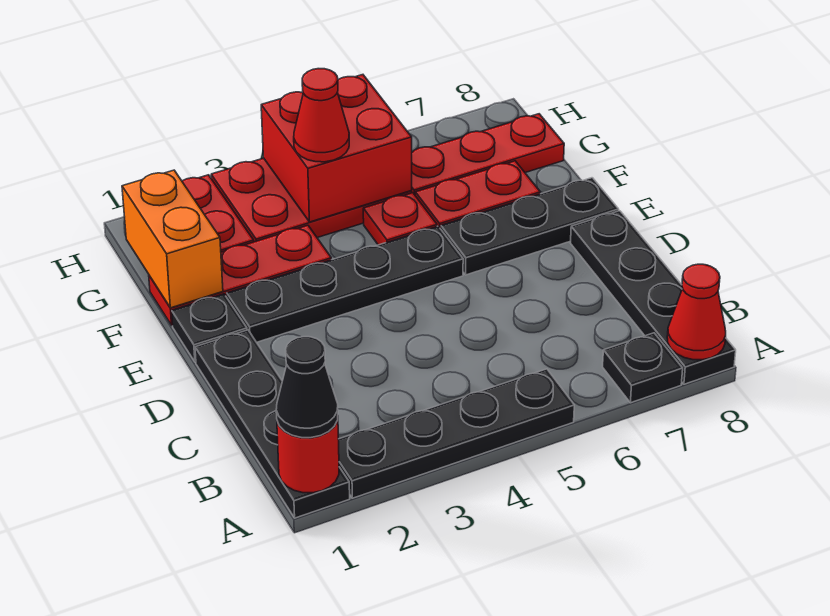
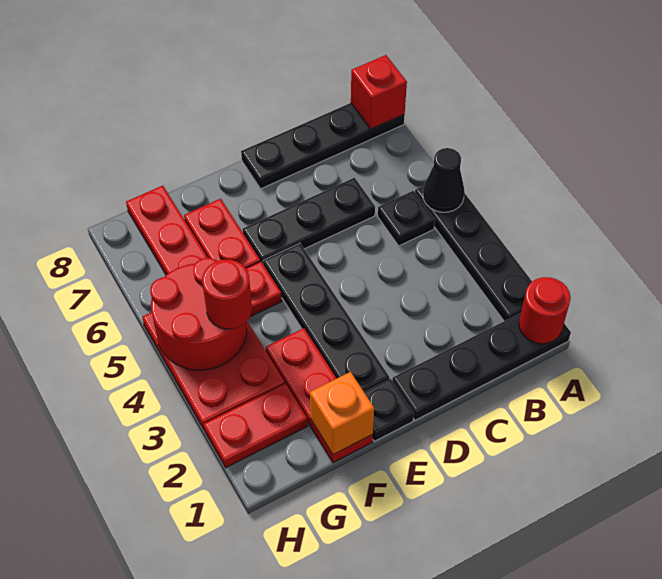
black cone A1 level 3 -> black cone A5 level 2
black plate A7 level 1 -> black plate B5 level 1
red cone A8 level 2 -> red brick A8 level 2
black plate E6:E8 level 1 -> black plate C6:E6 level 1
orange brick F1:G1 level 2 -> orange brick F1 level 2
red brick G4:H5 level 2 -> red round brick G4:H5 level 2
red cone G4 level 3 -> red round brick G4 level 3

